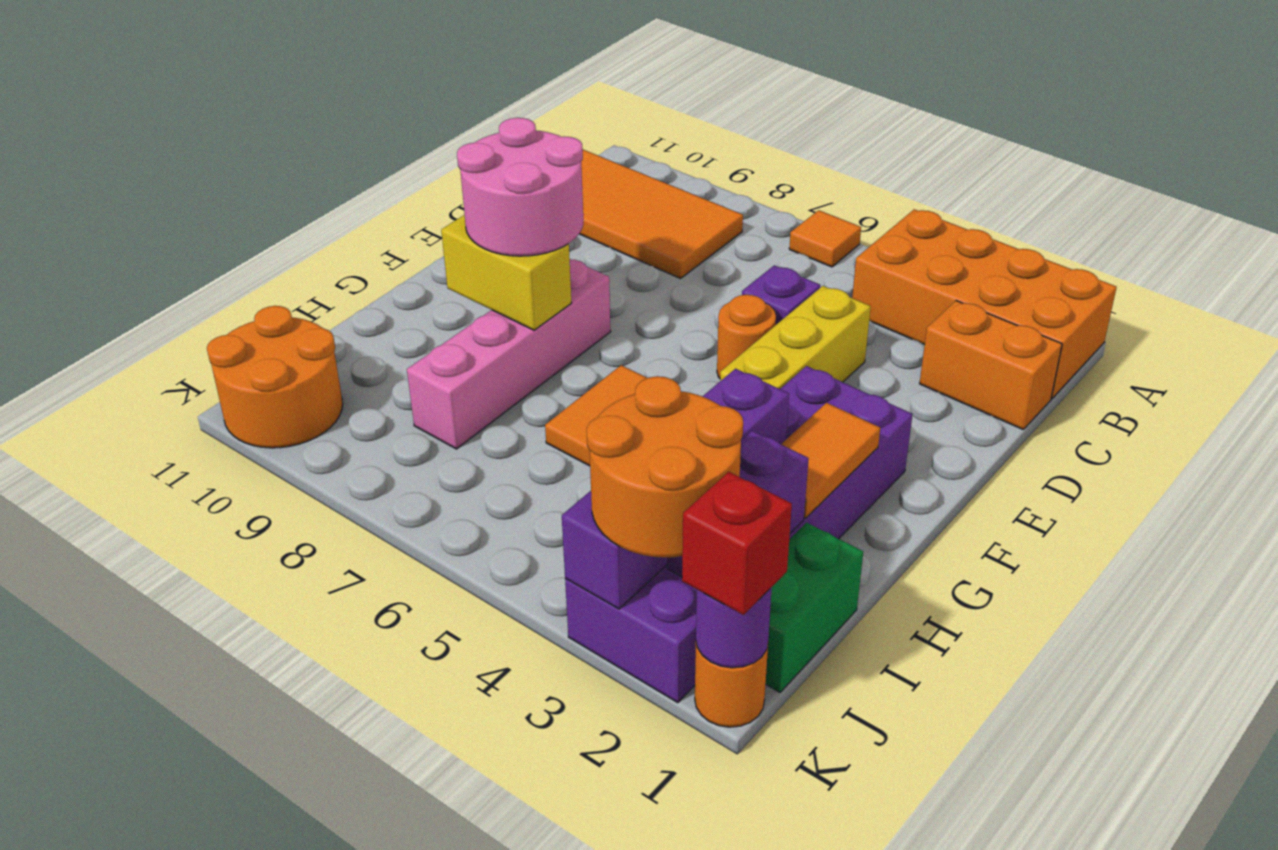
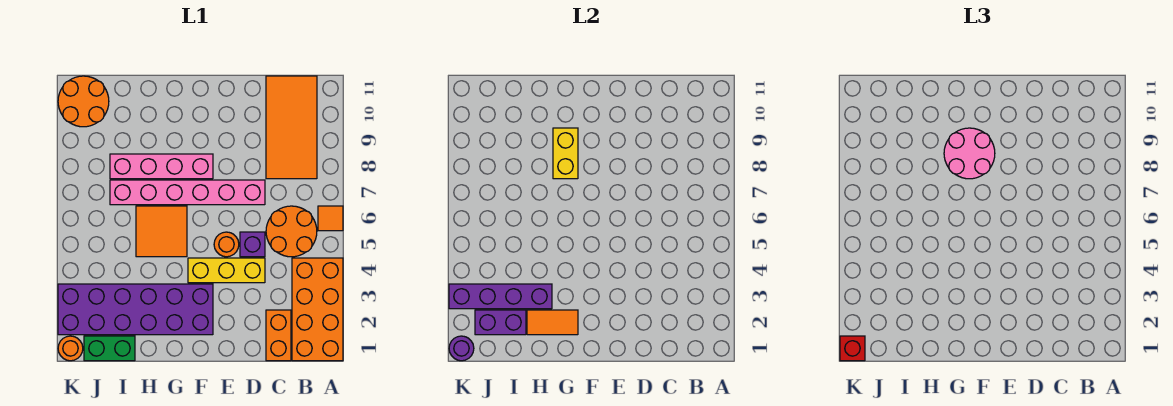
none -> pink brick D7:I7 level 1
orange round brick J2:K3 level 3 -> orange round brick B5:C6 level 1

